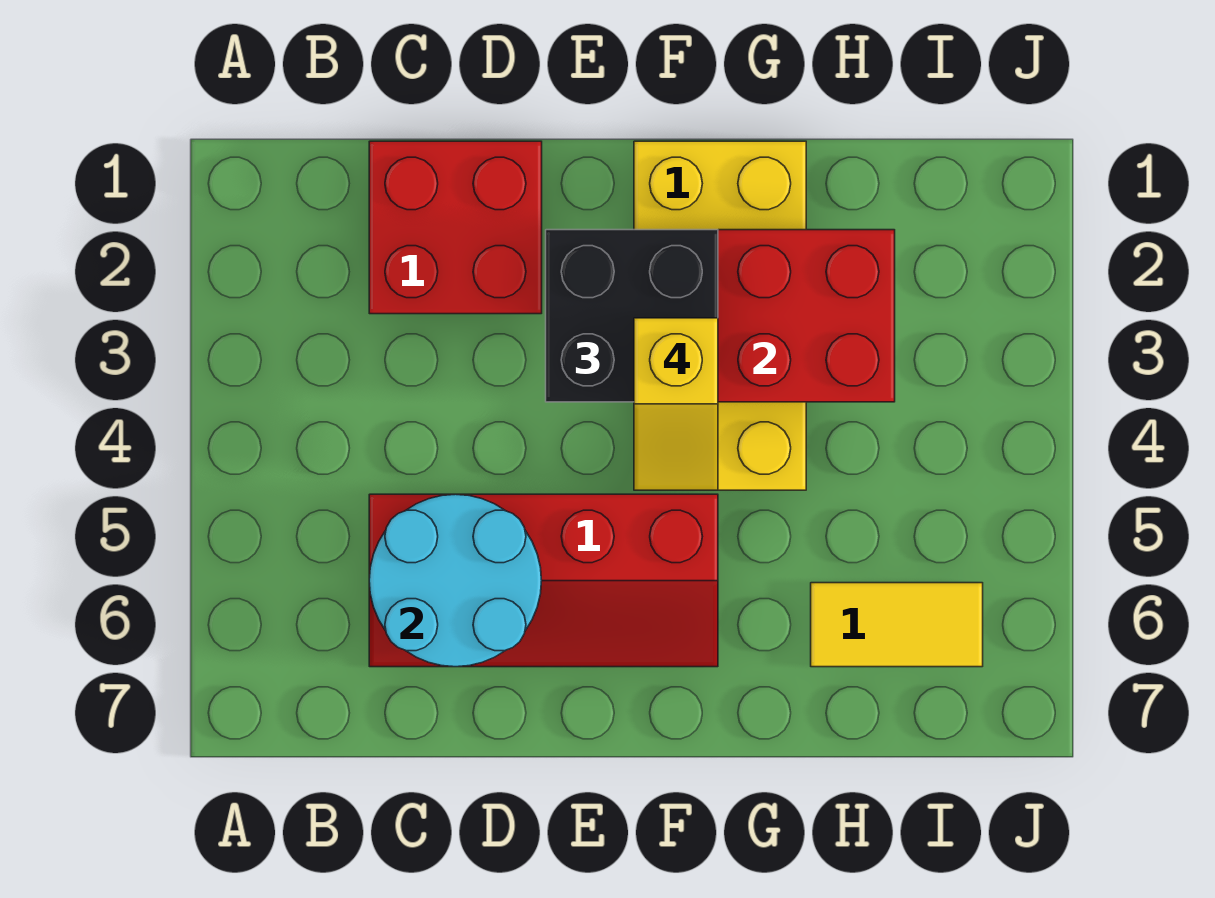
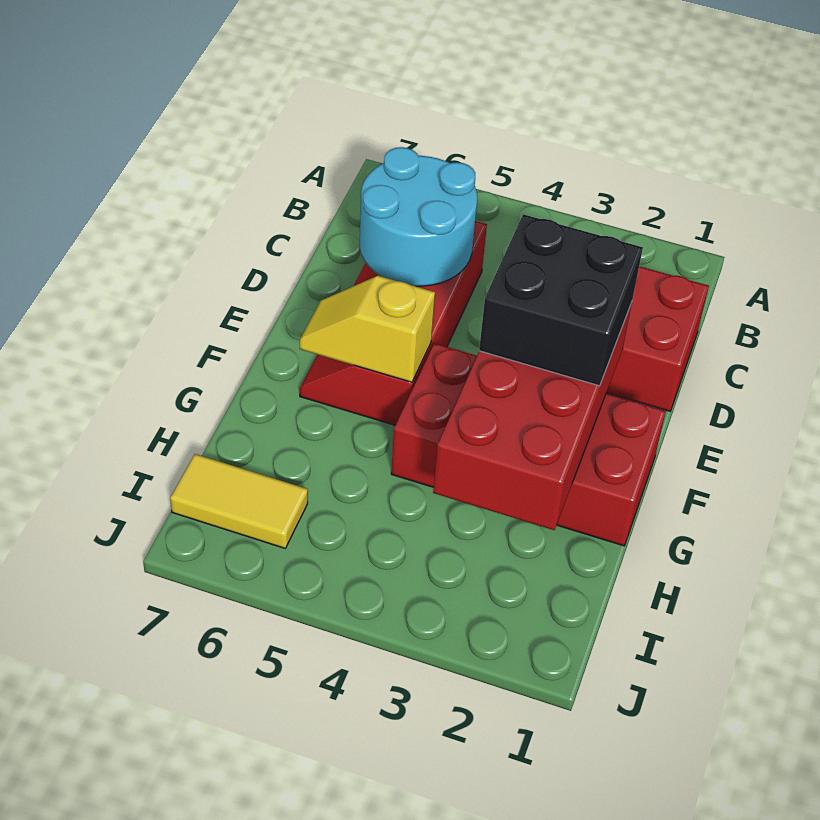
yellow brick F1:G4 level 1 -> red brick F1:G4 level 1
yellow slope F3:F4 level 4 top 3 -> yellow slope F5:F6 level 2 top 5
yellow tile H6:I6 level 1 -> yellow tile I6:I7 level 1

